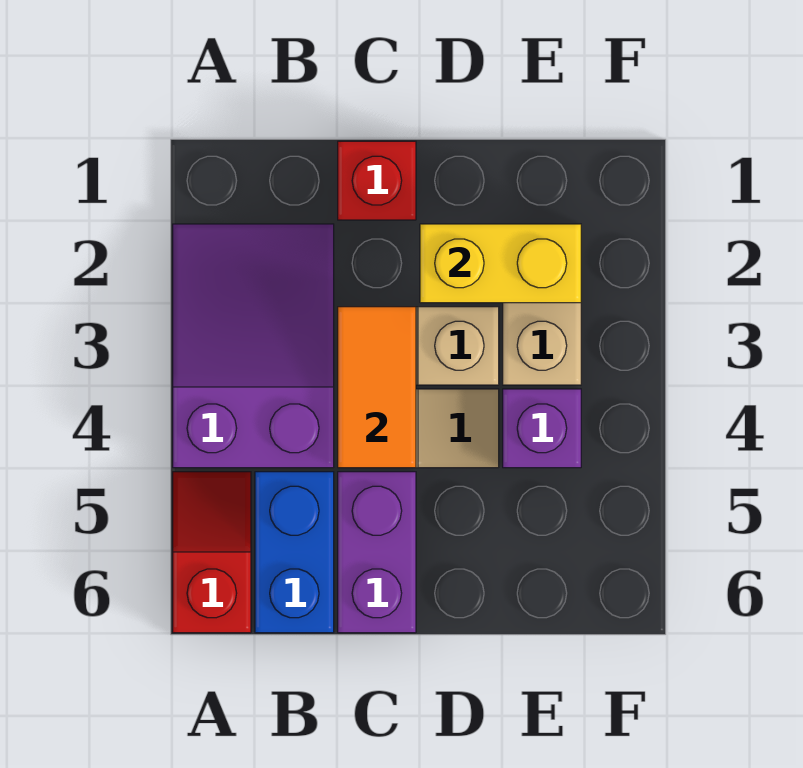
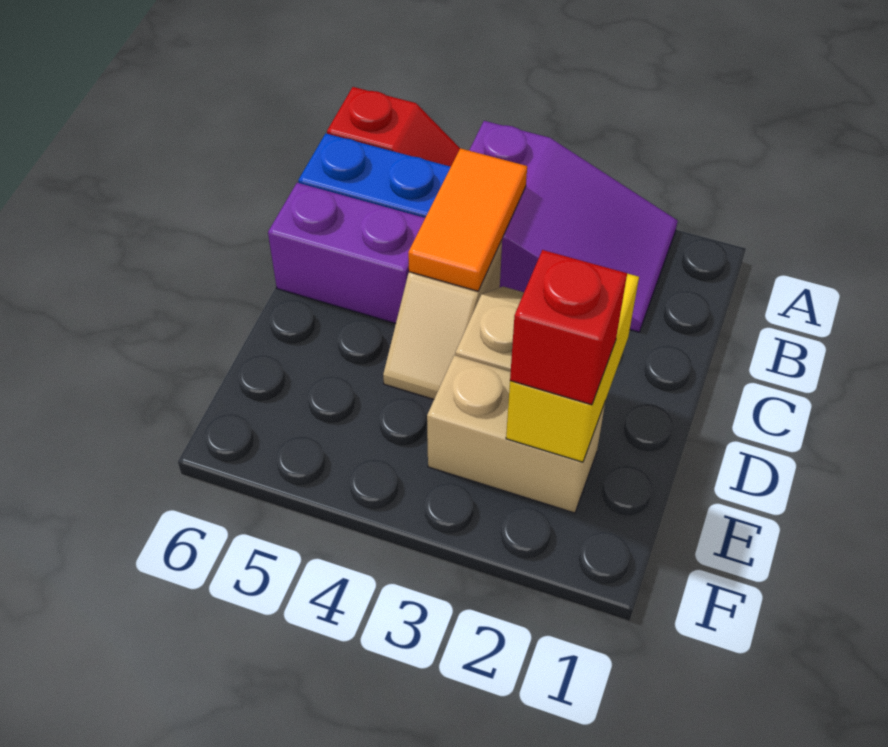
red brick C1 level 1 -> red brick E2 level 3
orange tile C3:C4 level 2 -> orange tile B4:C4 level 2
purple brick E4 level 1 -> none

